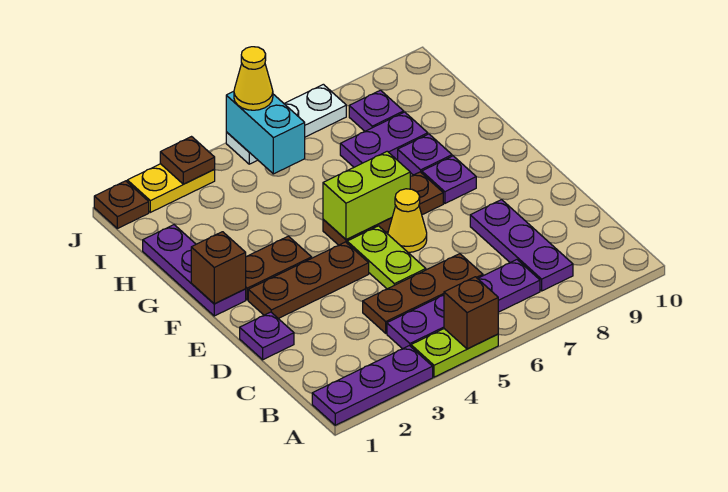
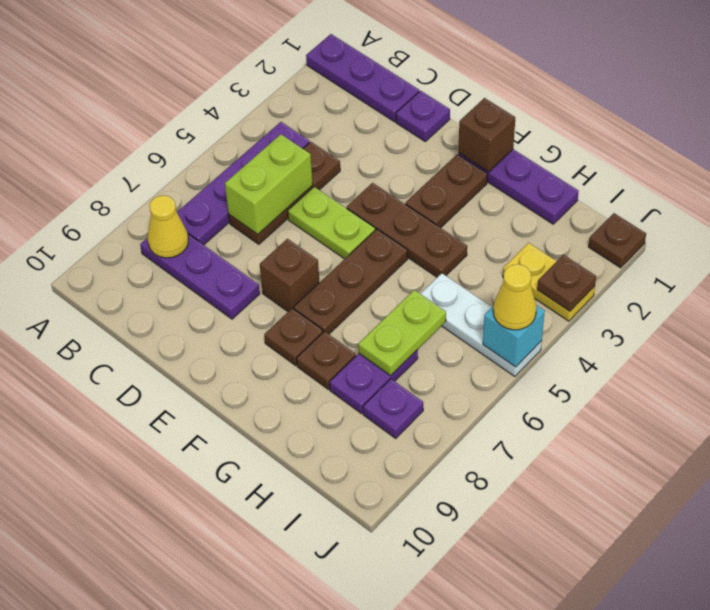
purple plate A1:A3 level 1 -> purple plate A1:C1 level 1
lime plate A4:A5 level 1 -> lime plate H6:H7 level 2
brown brick A5 level 2 -> brown brick E7 level 1
brown plate E2:E4 level 1 -> brown plate E4:G4 level 1
yellow cone E6 level 1 -> yellow cone B8 level 2
lime brick F5:F6 level 2 -> lime brick C5:C6 level 2
purple plate F8 level 1 -> brown plate F8 level 1
purple plate G8 level 1 -> brown plate G8 level 1
cyan brick I5:J5 level 2 -> cyan brick J5 level 2
yellow plate J2:J3 level 1 -> yellow plate I3:J3 level 1
white plate J5:J7 level 1 -> white plate H5:J5 level 1

